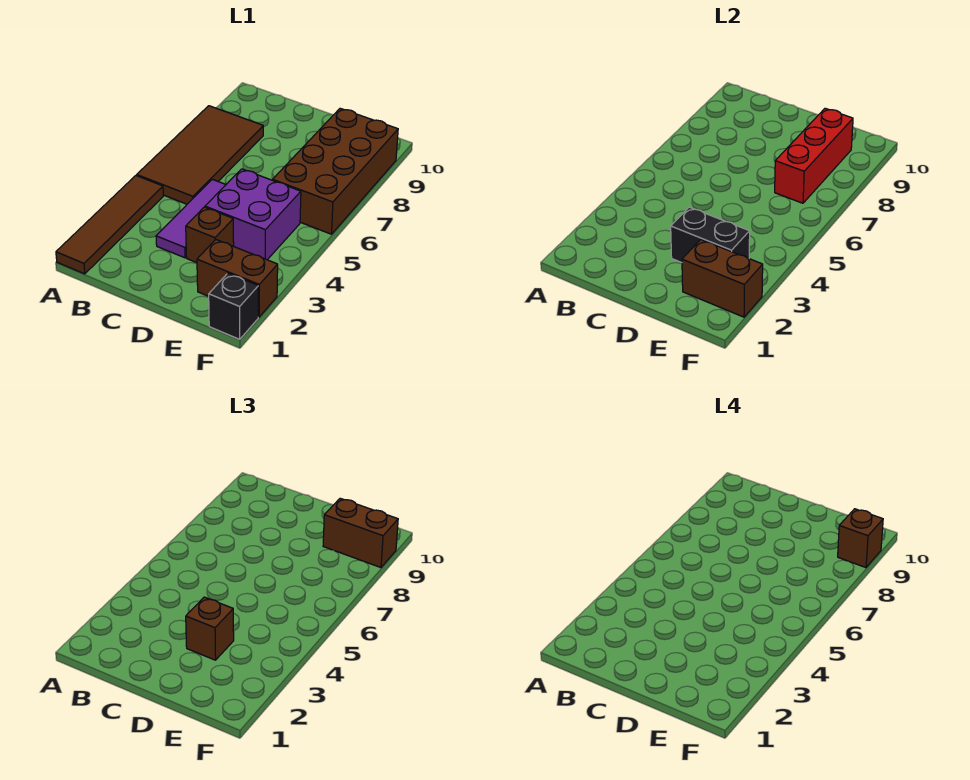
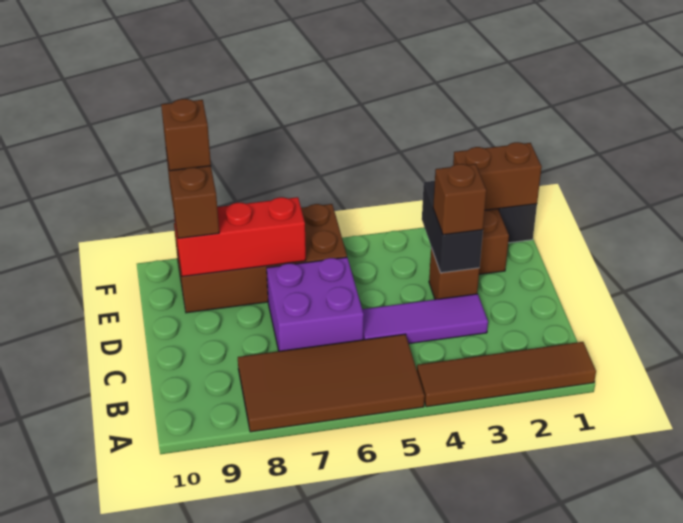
purple brick D4:E5 level 1 -> purple brick C6:D7 level 1
brown brick E2:F2 level 2 -> brown brick F1:F2 level 2

